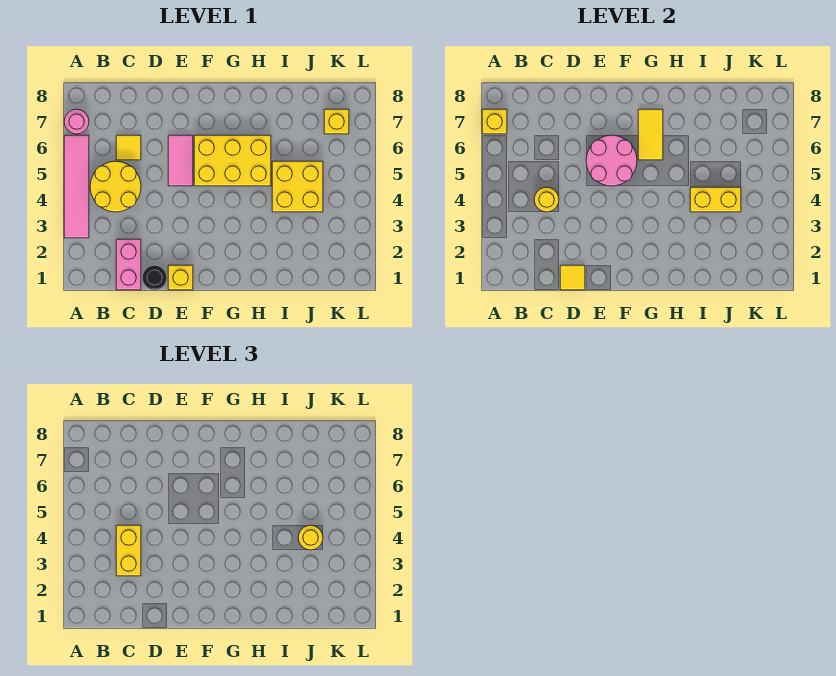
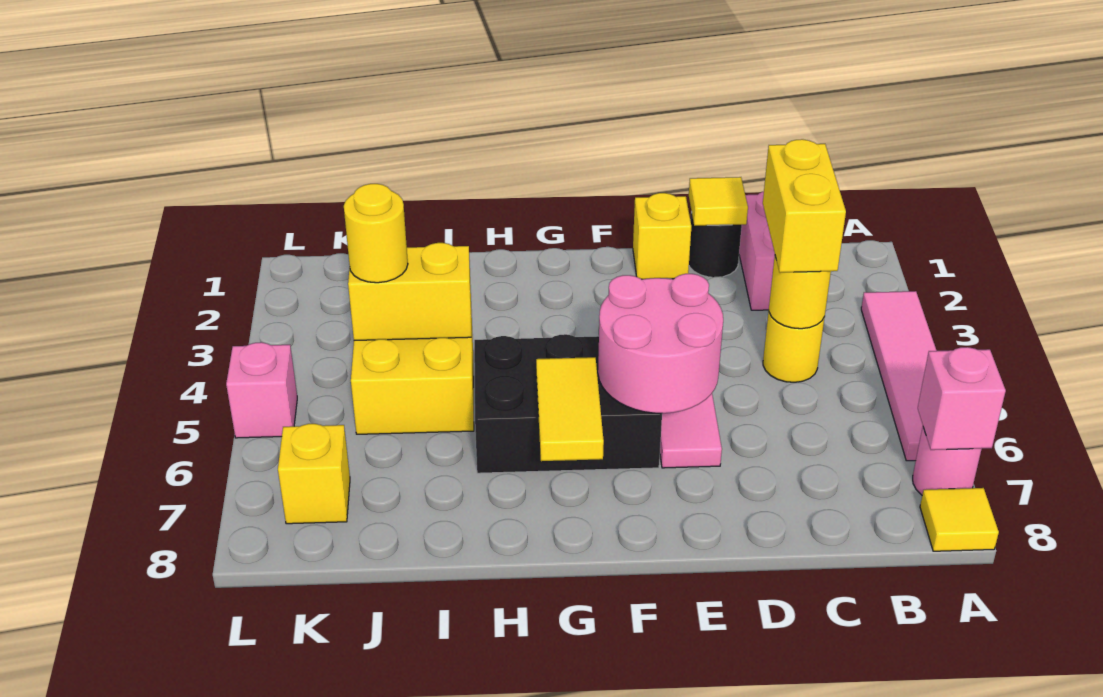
yellow brick A7 level 2 -> pink brick A7 level 2
yellow round brick B4:C5 level 1 -> yellow round brick C4 level 1
yellow tile C6 level 1 -> yellow tile A8 level 1
yellow brick F5:H6 level 1 -> black brick F5:H6 level 1
none -> pink brick L5 level 1

